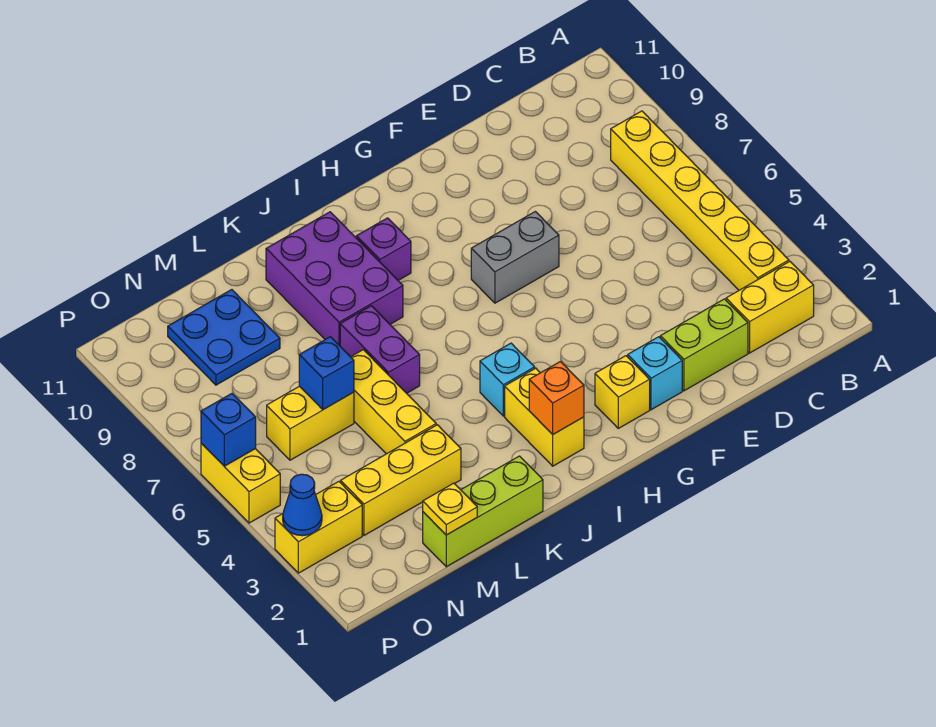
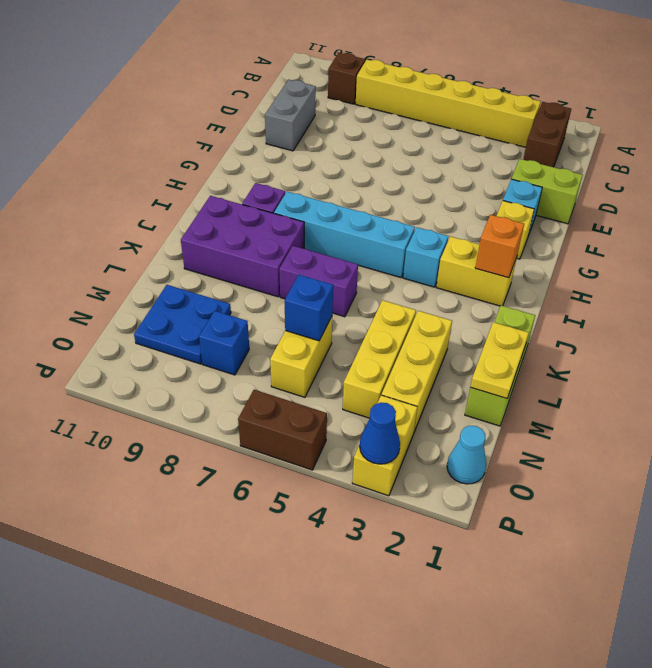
yellow brick B2:C2 level 1 -> brown brick B2:C2 level 1
none -> brown brick B9 level 1
lime brick D2:E2 level 1 -> lime brick E1:E2 level 1
grey brick F7:G7 level 1 -> grey brick D10:E10 level 1
none -> cyan brick I5:I8 level 1
yellow brick L4:L6 level 1 -> yellow brick L4:N4 level 1
yellow plate M1 level 2 -> yellow plate L1:M1 level 2
none -> cyan cone O1 level 1
yellow brick P5:P6 level 1 -> brown brick P5:P6 level 1
blue brick P6 level 2 -> blue brick N8 level 1

